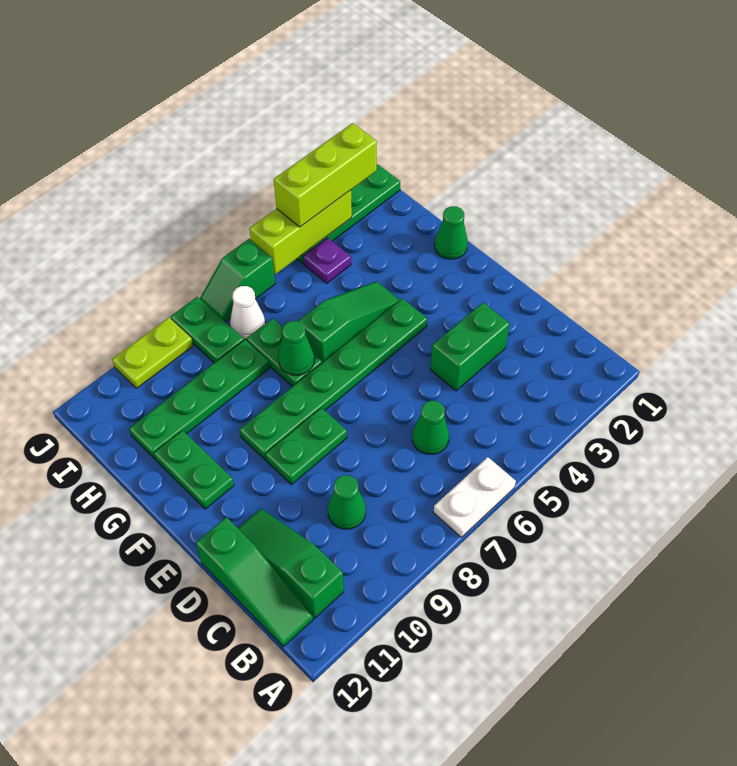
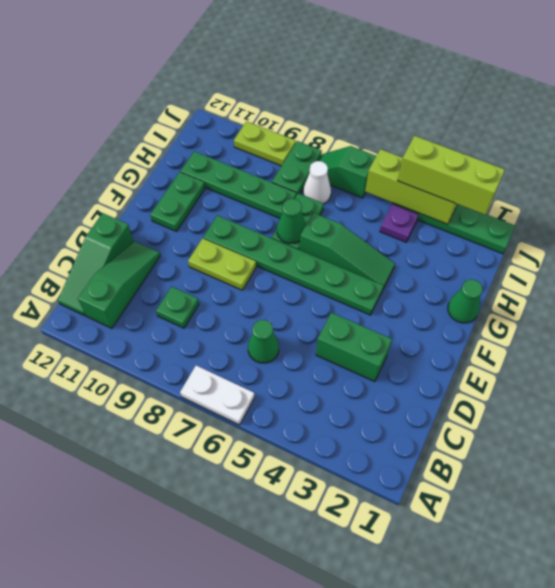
green cone C9 level 1 -> green plate C9 level 1
green plate E8:E9 level 1 -> lime plate E8:E9 level 1

